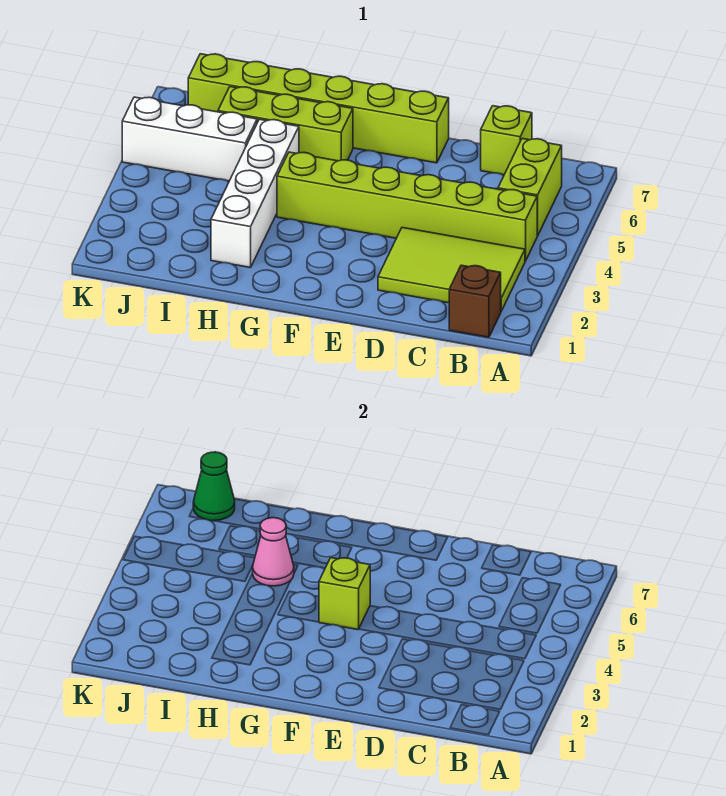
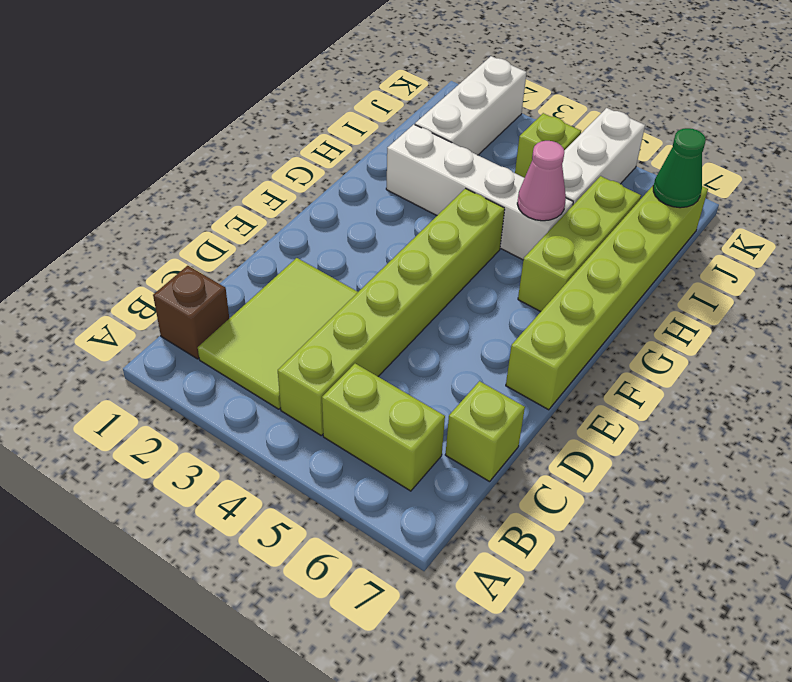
lime brick F4 level 2 -> lime brick J4 level 1
none -> white brick I2:K2 level 1

